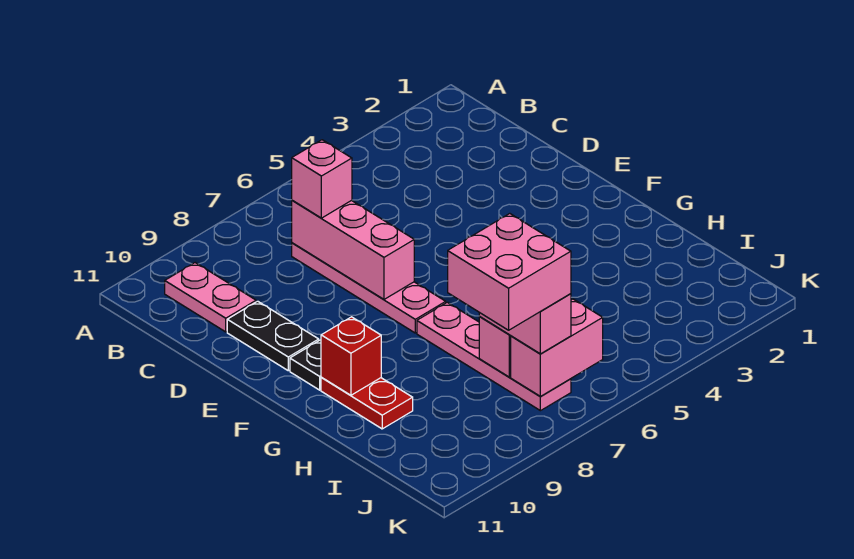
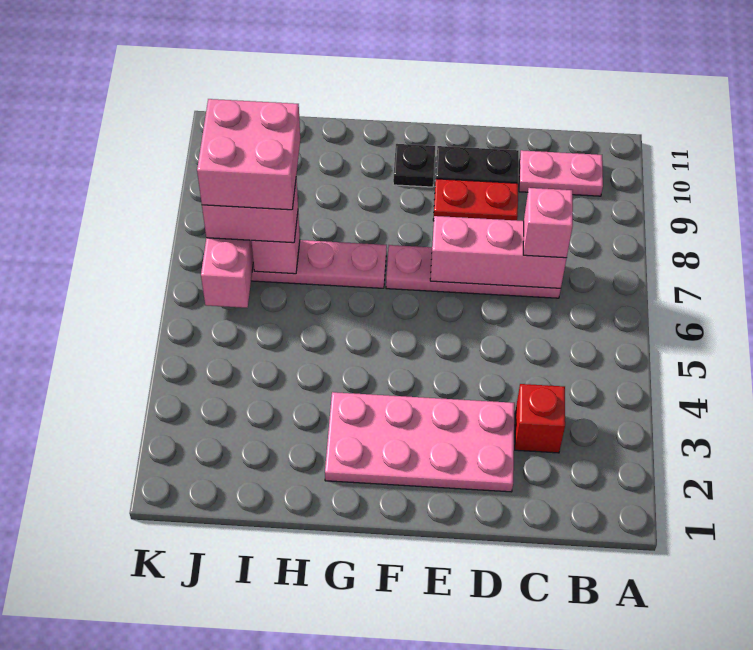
none -> pink plate D2:G3 level 1
red plate G10:H10 level 1 -> red plate D9:E9 level 1
red brick G10 level 2 -> red brick C3 level 1

